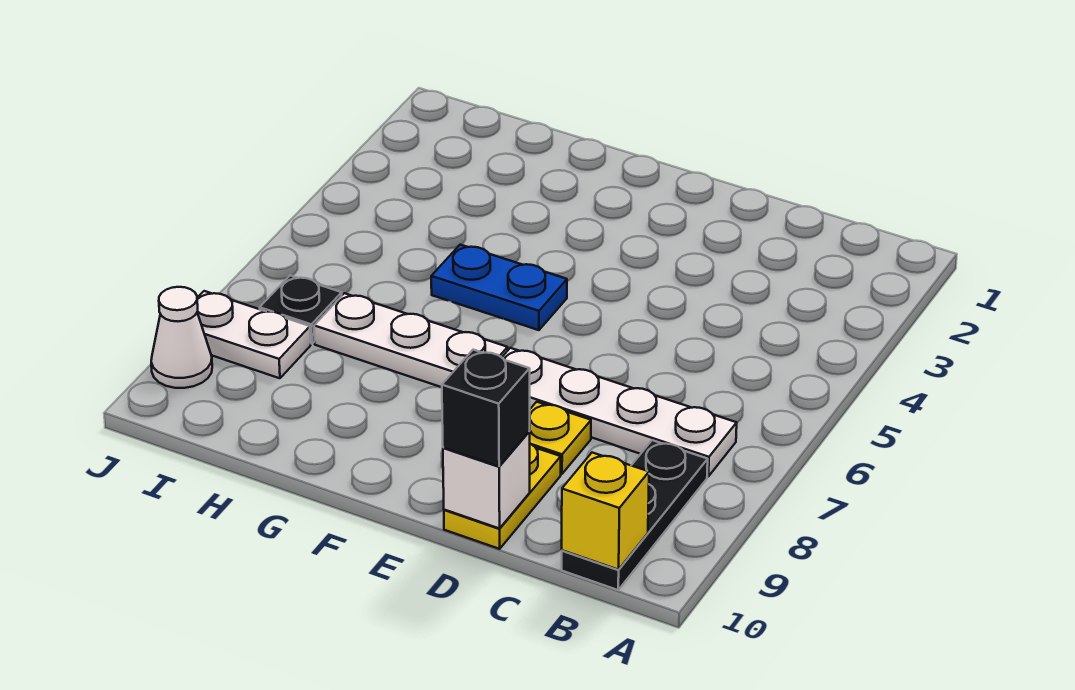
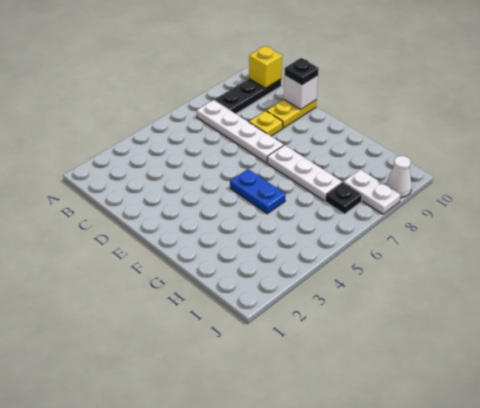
black brick D10 level 3 -> black plate D10 level 3

